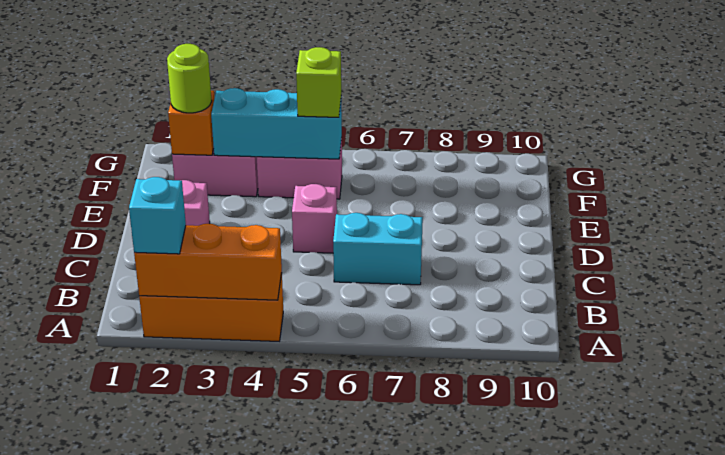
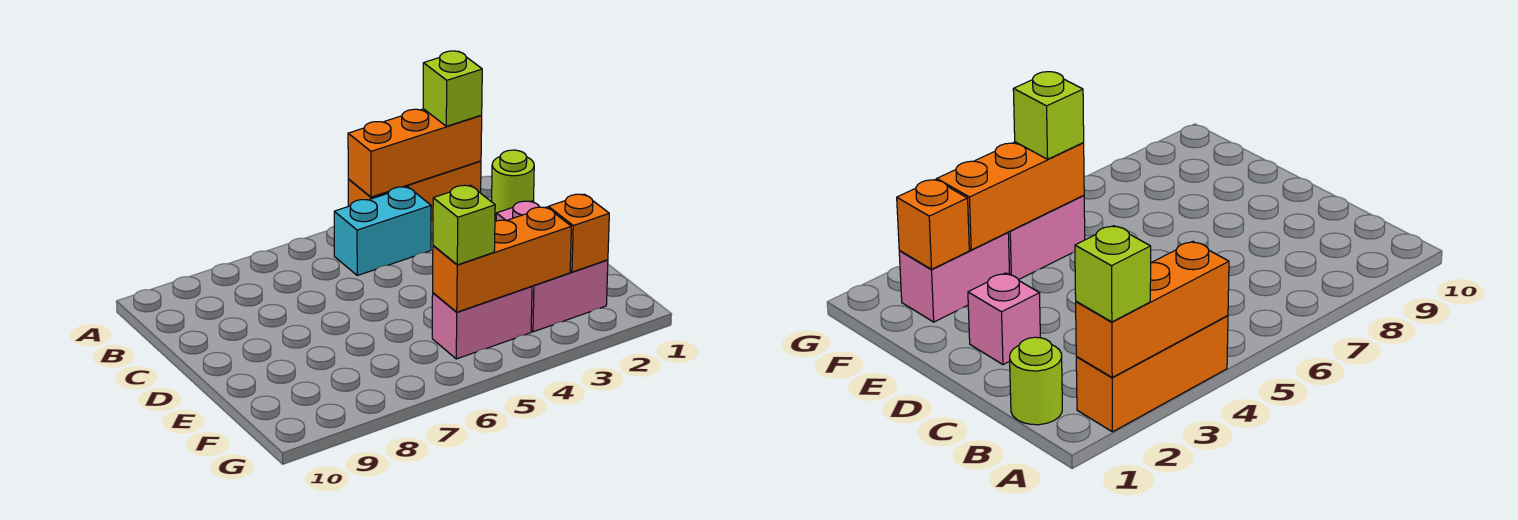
cyan brick A2 level 3 -> lime brick A2 level 3
cyan brick C6:C7 level 1 -> cyan brick B4:B5 level 1
pink brick D5 level 1 -> none
lime round brick F2 level 3 -> lime round brick B1 level 1
cyan brick F3:F5 level 2 -> orange brick F3:F5 level 2

